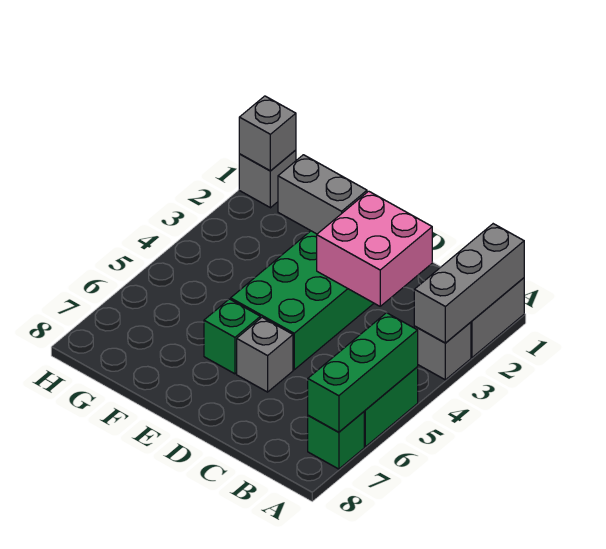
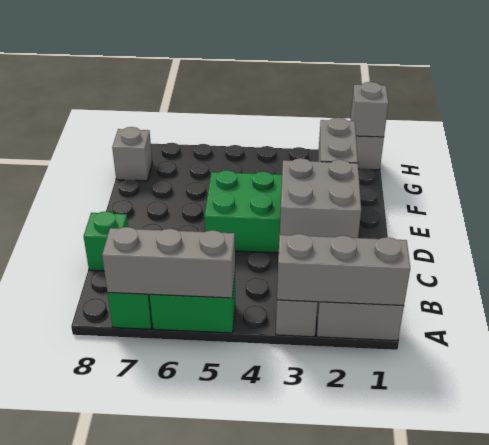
green brick A5:A7 level 2 -> grey brick A5:A7 level 2
pink brick C2:D3 level 2 -> grey brick C2:D3 level 2
grey brick D6 level 1 -> grey brick G8 level 1
green brick E6 level 1 -> green brick C8 level 1

